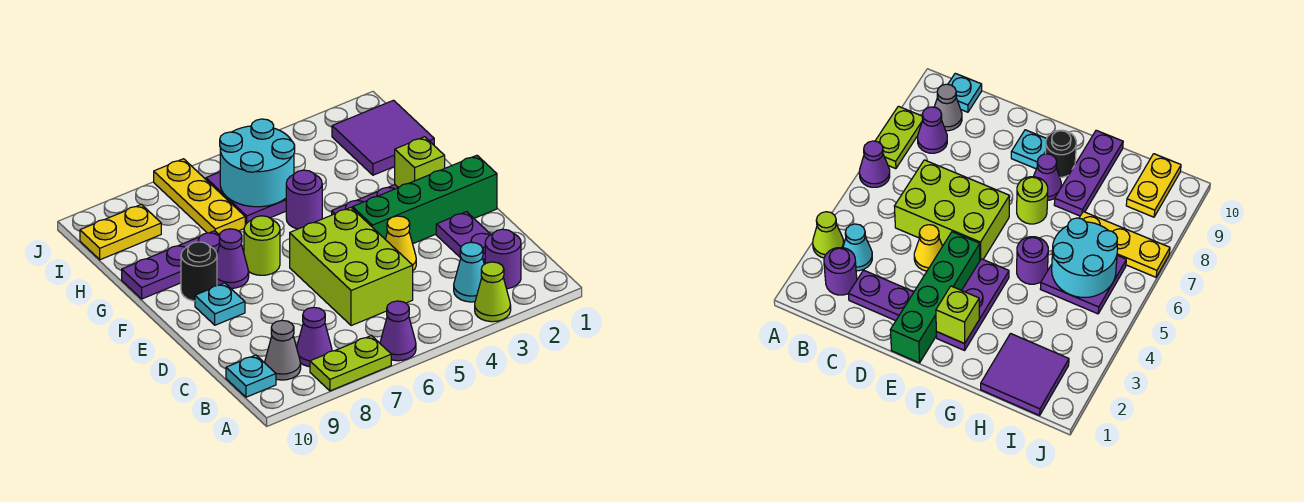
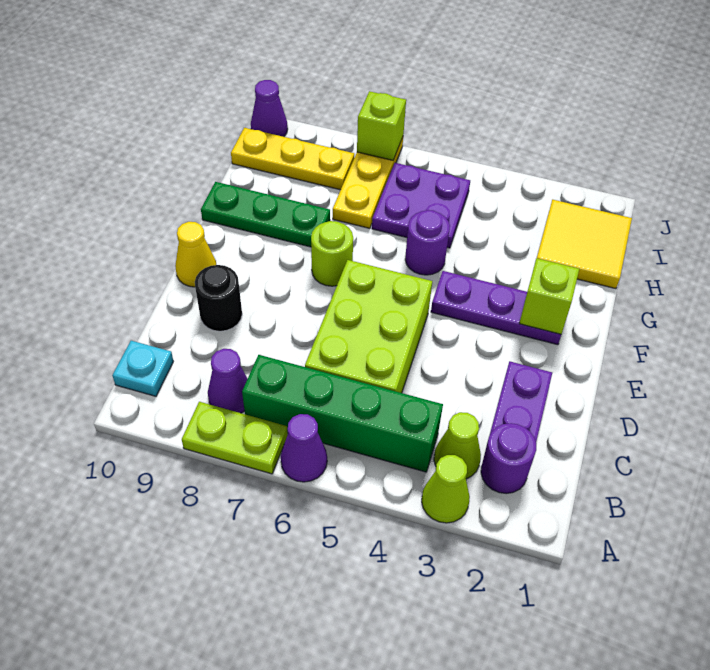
cyan cone B3 level 1 -> lime cone B3 level 1
grey cone B9 level 1 -> none
yellow cone D4 level 1 -> yellow cone E10 level 1
green brick E1:E4 level 1 -> green brick B4:B7 level 1
cyan plate E9 level 1 -> none
purple cone F8 level 1 -> purple cone J10 level 1
black round brick F9 level 1 -> black round brick D9 level 1
purple plate G8:G10 level 1 -> green plate G8:G10 level 1
purple tile H1:I2 level 1 -> yellow tile H1:I2 level 1
cyan round brick H5:I6 level 2 -> none
yellow plate I9:I10 level 1 -> yellow plate I8:I10 level 1
none -> lime brick J7 level 2

